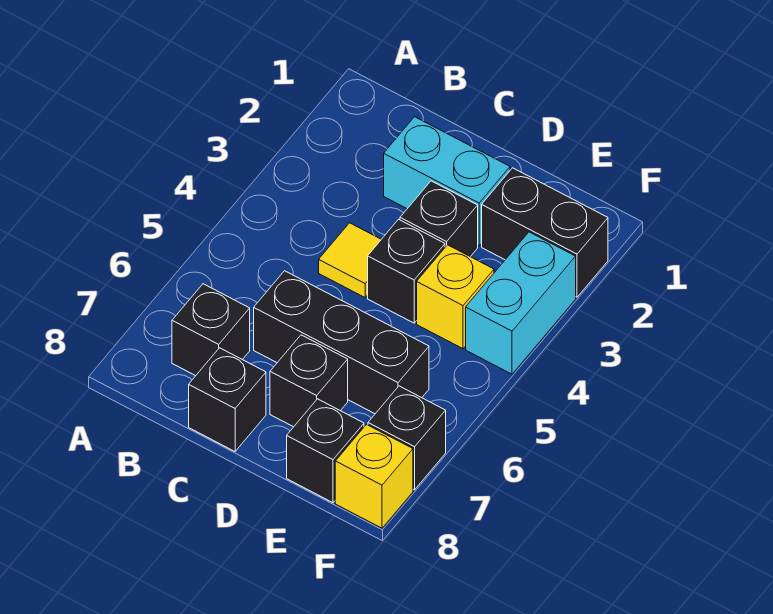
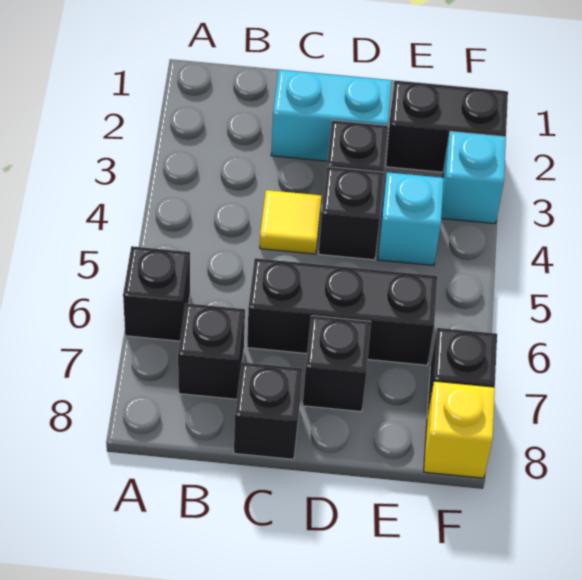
yellow brick E4 level 1 -> cyan brick E4 level 1
black brick E8 level 1 -> black brick A6 level 1
cyan brick F3:F4 level 1 -> cyan brick F3 level 1

